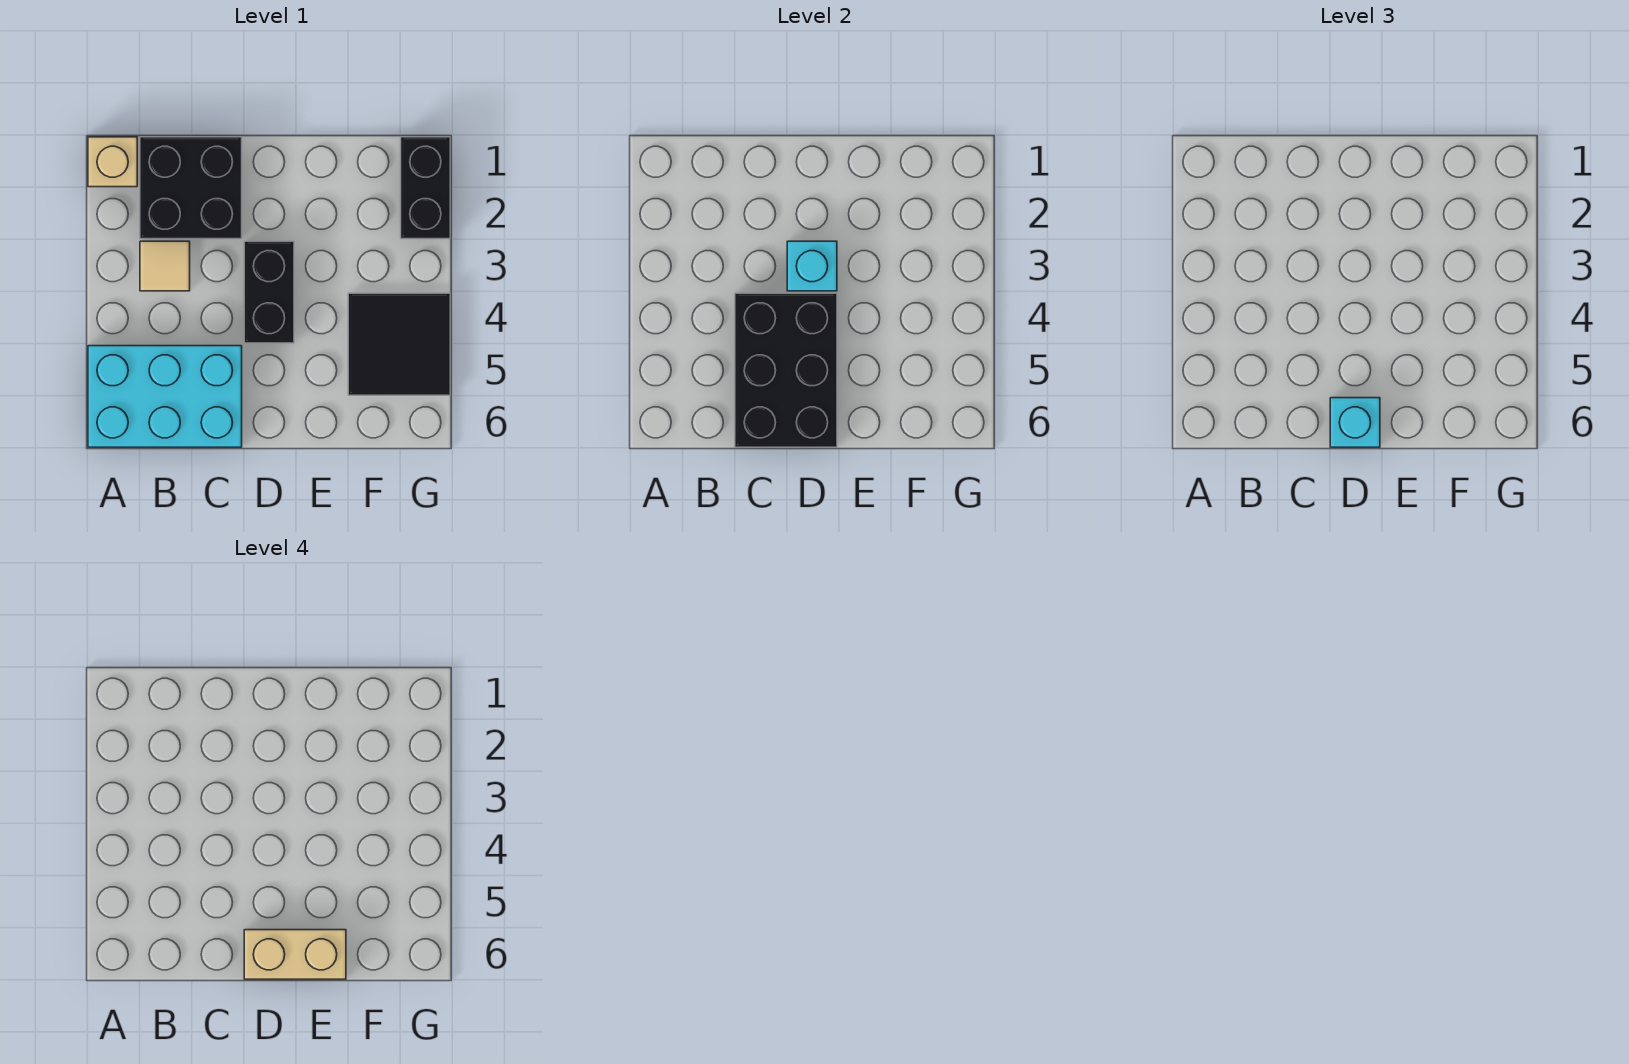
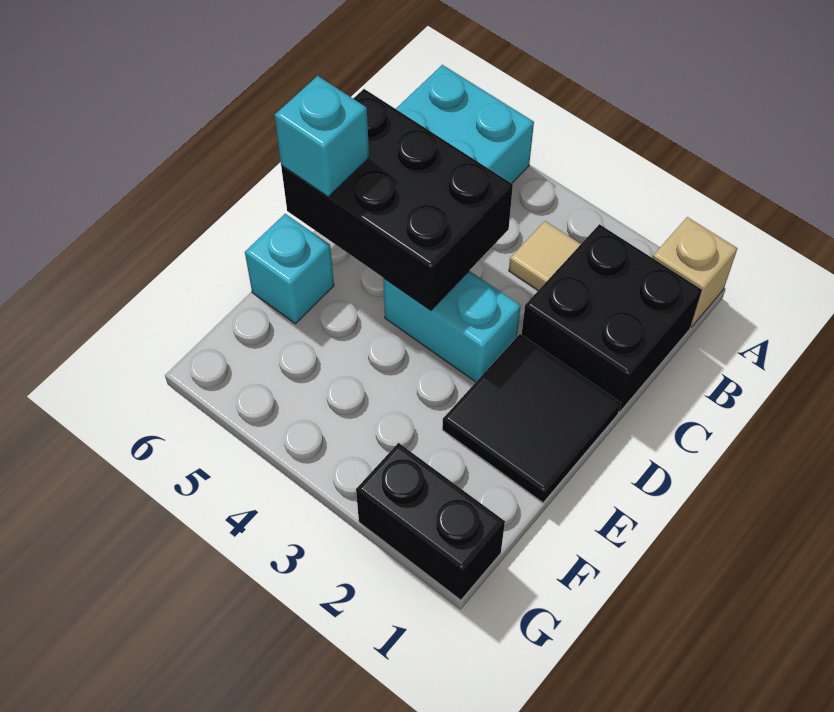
black brick D3:D4 level 1 -> cyan brick D3:D4 level 1
cyan brick D3 level 2 -> cyan brick E6 level 1
tan brick D6:E6 level 4 -> none
black tile F4:G5 level 1 -> black tile D1:E2 level 1

